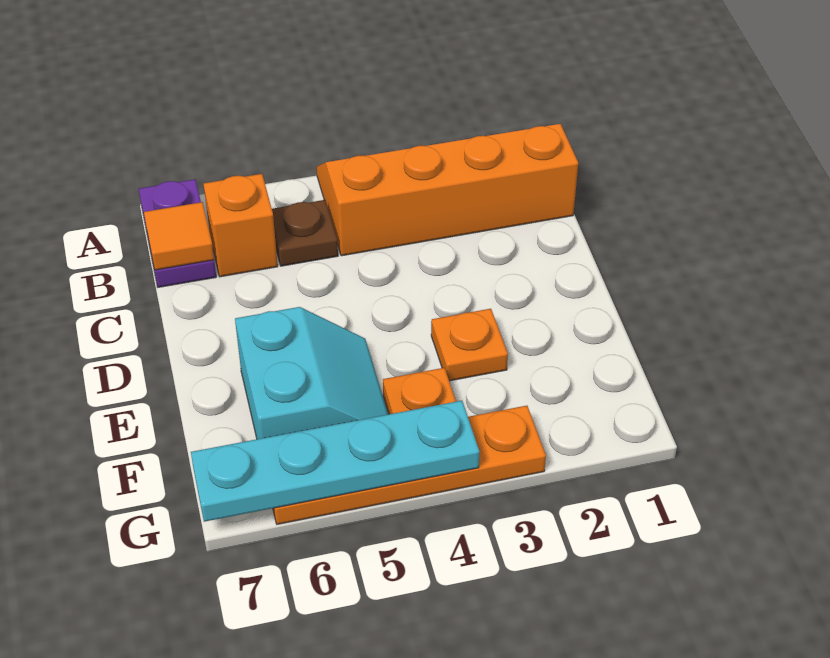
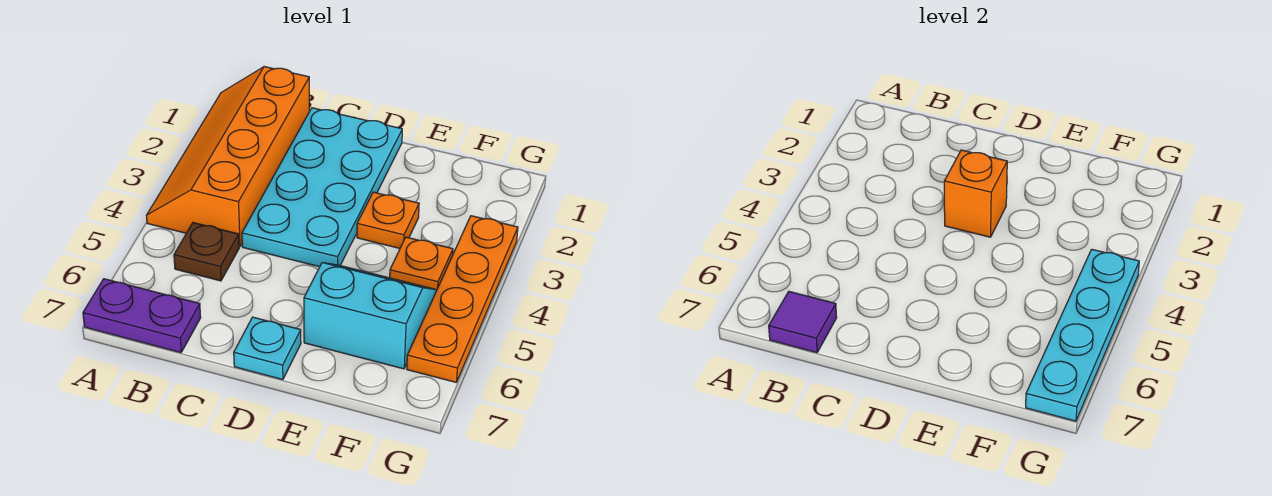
orange brick B6 level 1 -> orange brick D3 level 2
orange tile B7 level 2 -> purple tile B7 level 2
none -> cyan plate C1:D4 level 1
none -> cyan plate D7 level 1

